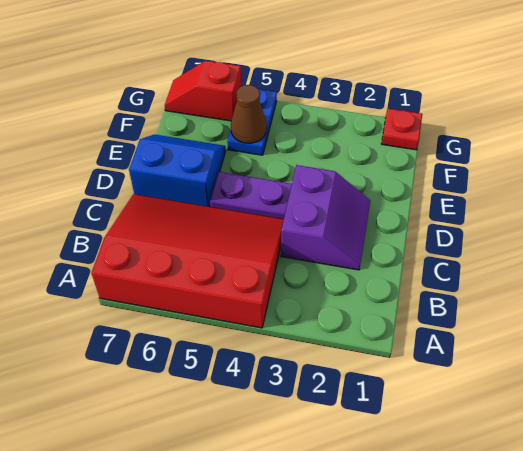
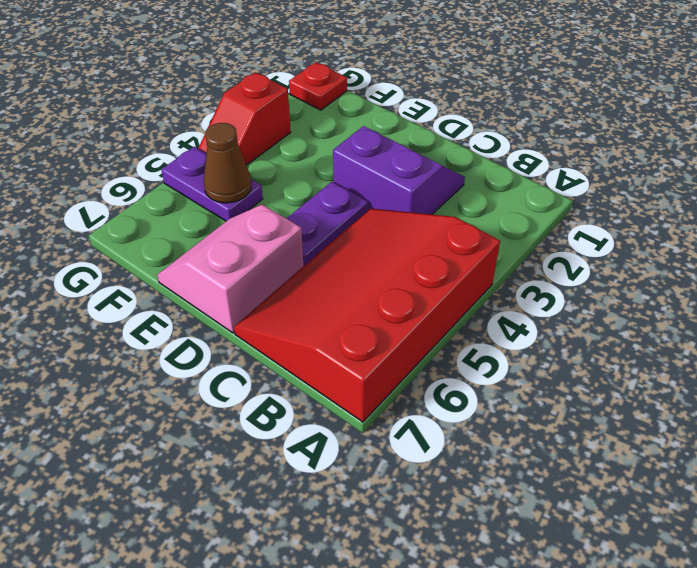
blue slope D6:E7 level 1 top D -> pink slope D6:E7 level 1 top D
blue plate F5:G5 level 1 -> purple plate F5:G5 level 1
red slope G6:G7 level 1 top 6 -> red slope G3:G4 level 1 top 3

